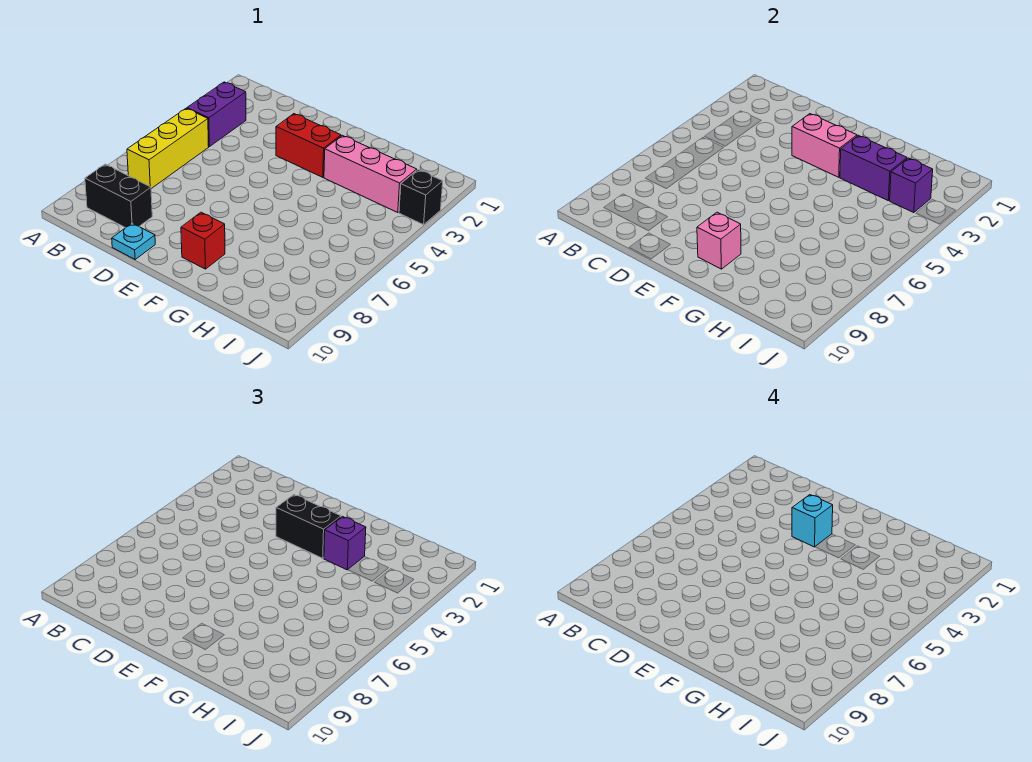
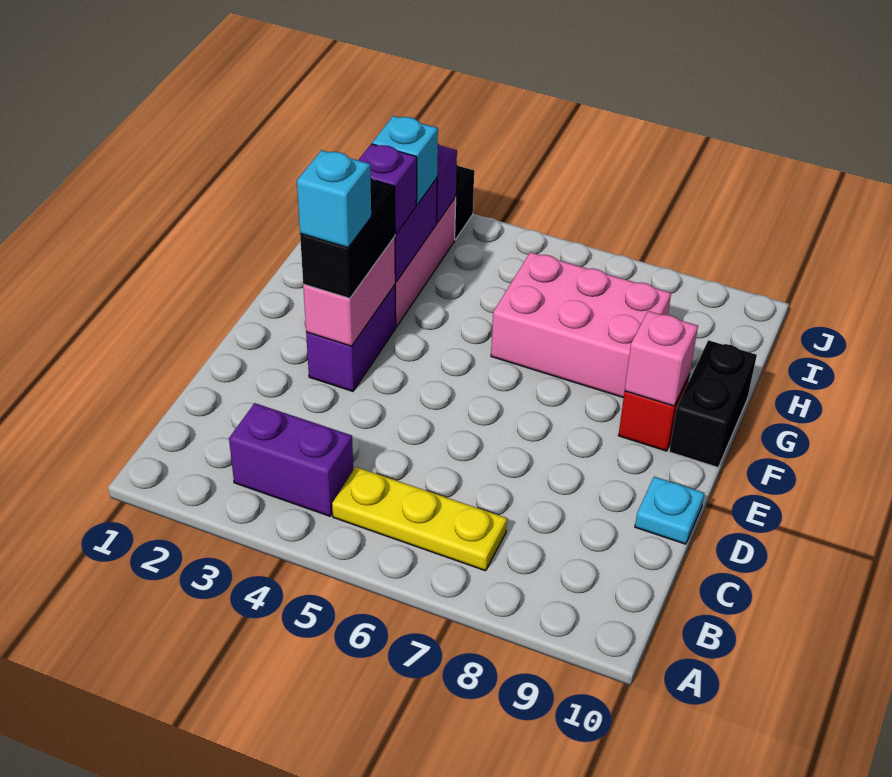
yellow brick B5:B7 level 1 -> yellow plate B5:B7 level 1
black brick B9:C9 level 1 -> black brick F10:G10 level 1
red brick E3:F3 level 1 -> purple brick E3:F3 level 1
none -> pink brick G6:H8 level 1
none -> cyan brick H3 level 3

